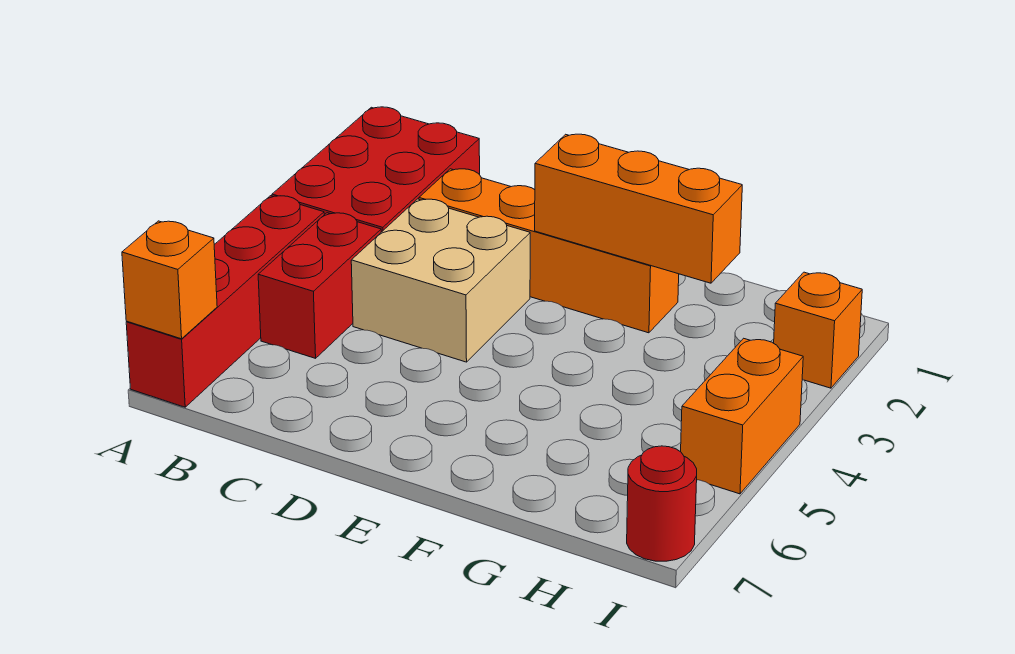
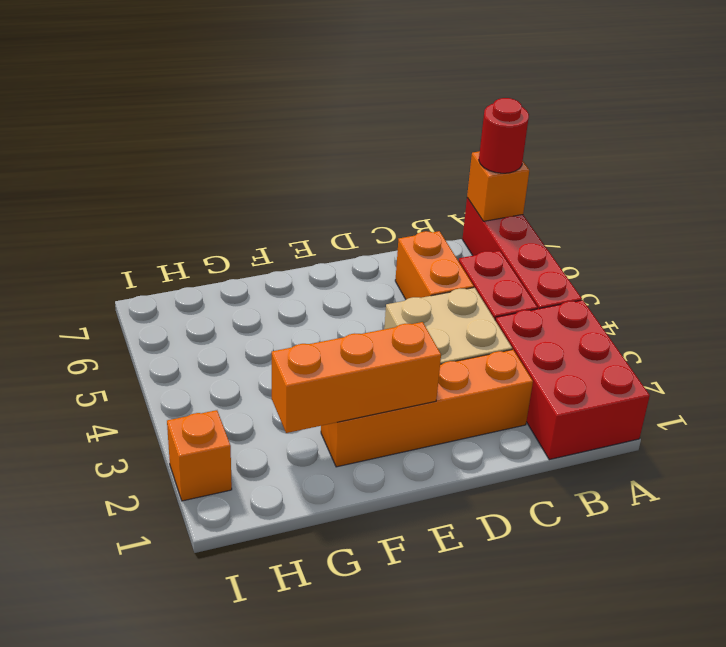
orange brick I4:I5 level 1 -> orange brick C5:C6 level 1
red round brick I7 level 1 -> red round brick A7 level 3

